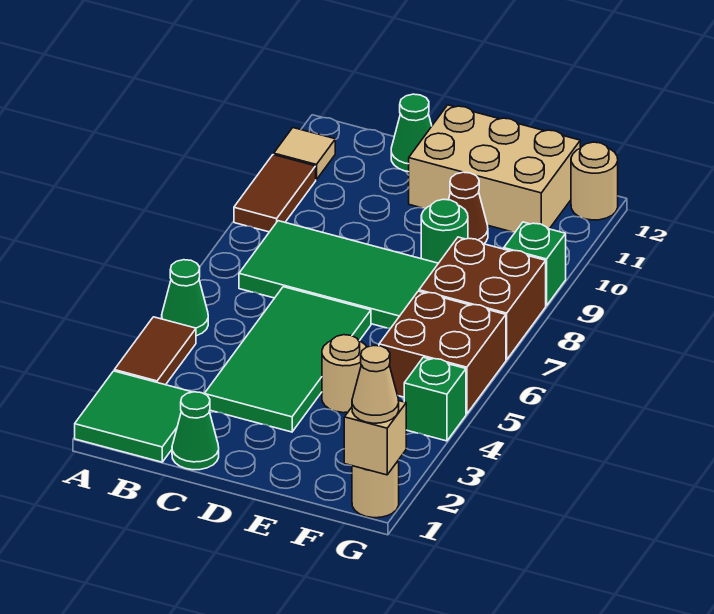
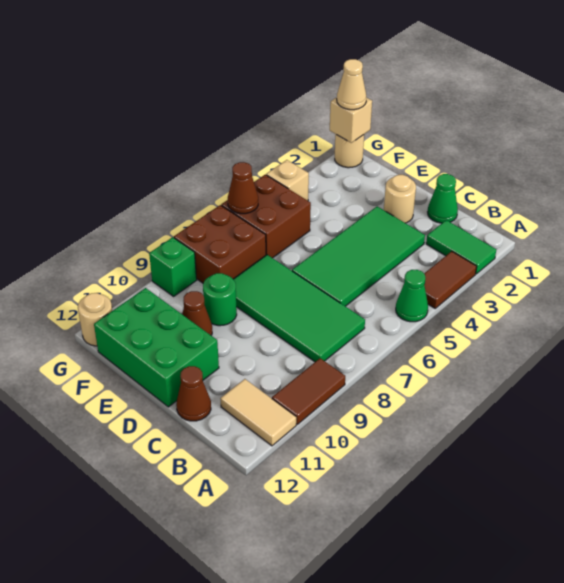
green tile A1:B2 level 1 -> green tile A2:B2 level 1
tan tile A11 level 1 -> tan tile A11:B11 level 1
green cone C12 level 1 -> brown cone C12 level 1
tan brick D11:F12 level 1 -> green brick D11:F12 level 1
tan round brick E4 level 1 -> tan round brick D2 level 1
green brick G4 level 1 -> tan brick G4 level 1
none -> brown cone G6 level 2

